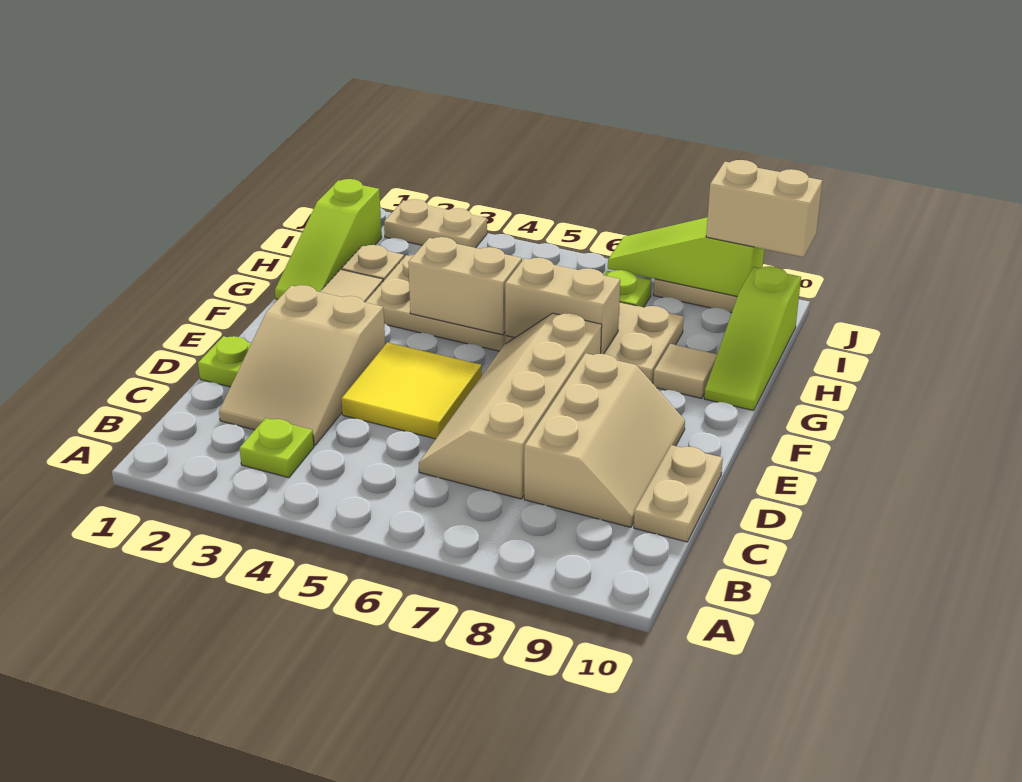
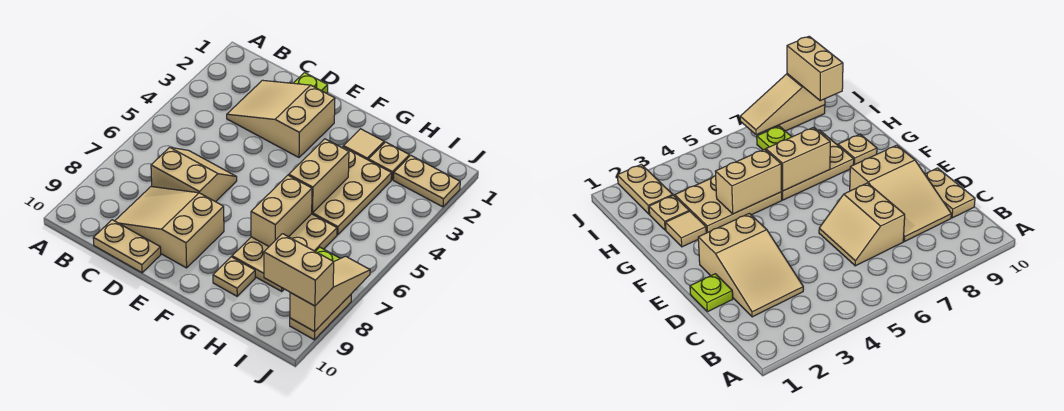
lime plate B3 level 1 -> none
tan slope C6:F7 level 1 top 7 -> tan slope C6:D7 level 1 top 7
tan slope C8:E9 level 1 top 8 -> tan slope C8:E9 level 1 top E
yellow tile D4:E5 level 1 -> none
lime slope G1:I1 level 1 top I -> none
tan tile G9 level 1 -> tan plate G9 level 1
lime slope G10:I10 level 1 top I -> none
tan plate J2:J3 level 1 -> tan plate I2:J2 level 1
lime slope J7:J9 level 2 top 9 -> tan slope J7:J9 level 2 top 9
tan brick J9:J10 level 3 -> tan brick I9:J9 level 3

